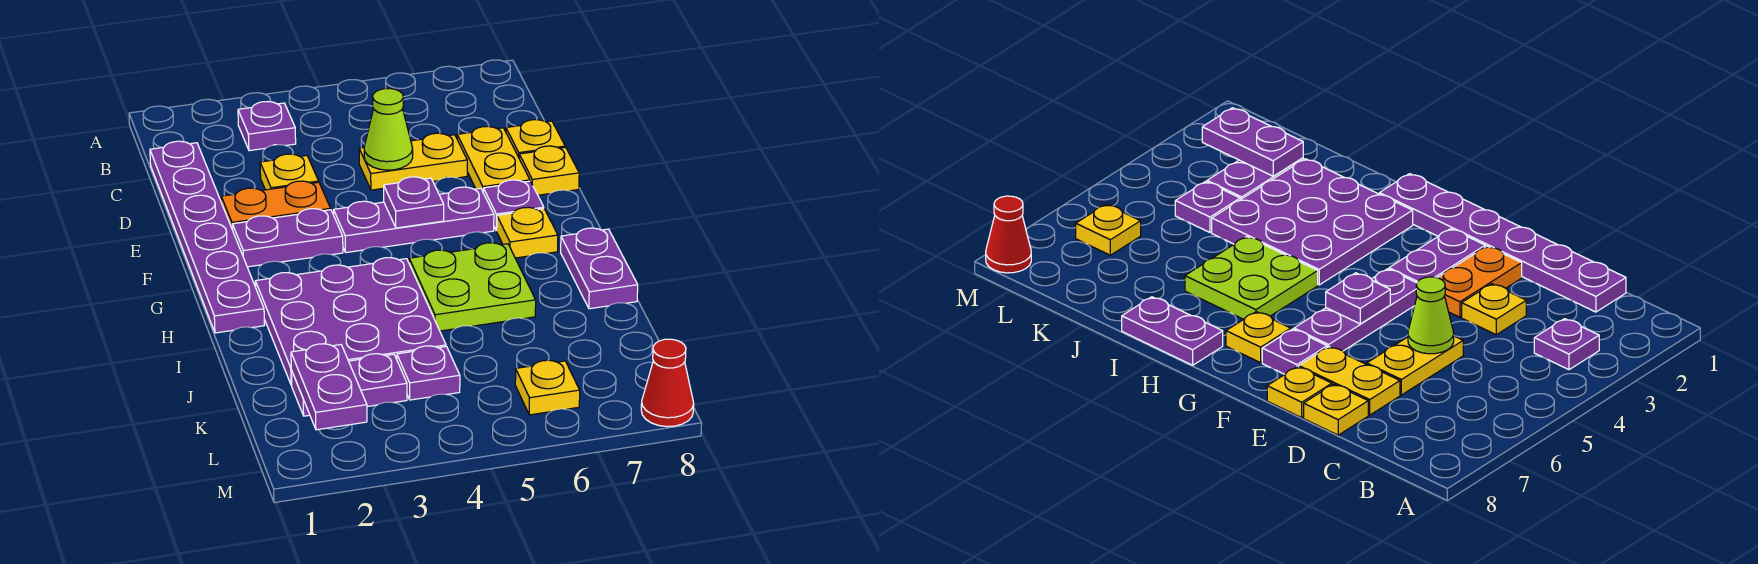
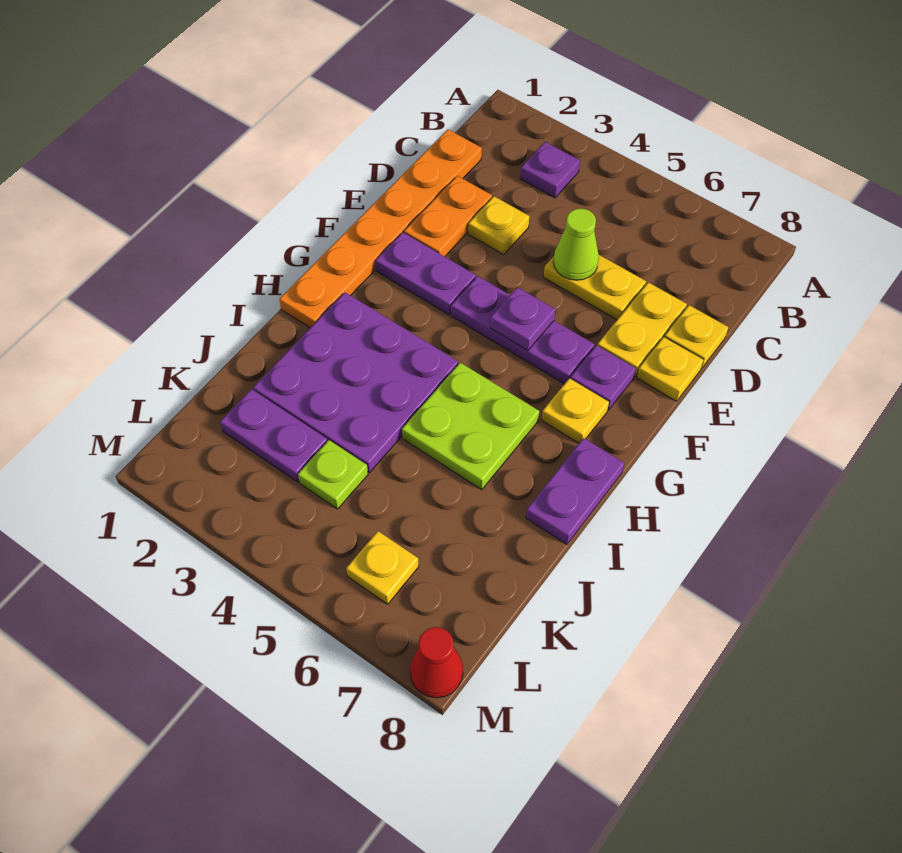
purple plate C1:H1 level 1 -> orange plate C1:H1 level 1
orange plate E2:E3 level 1 -> orange plate D2:E2 level 1
purple plate K2:L2 level 2 -> none
purple plate K4 level 1 -> lime plate K4 level 1

